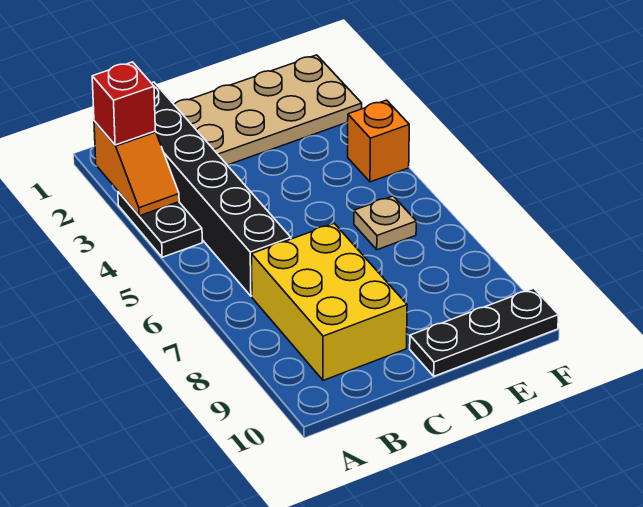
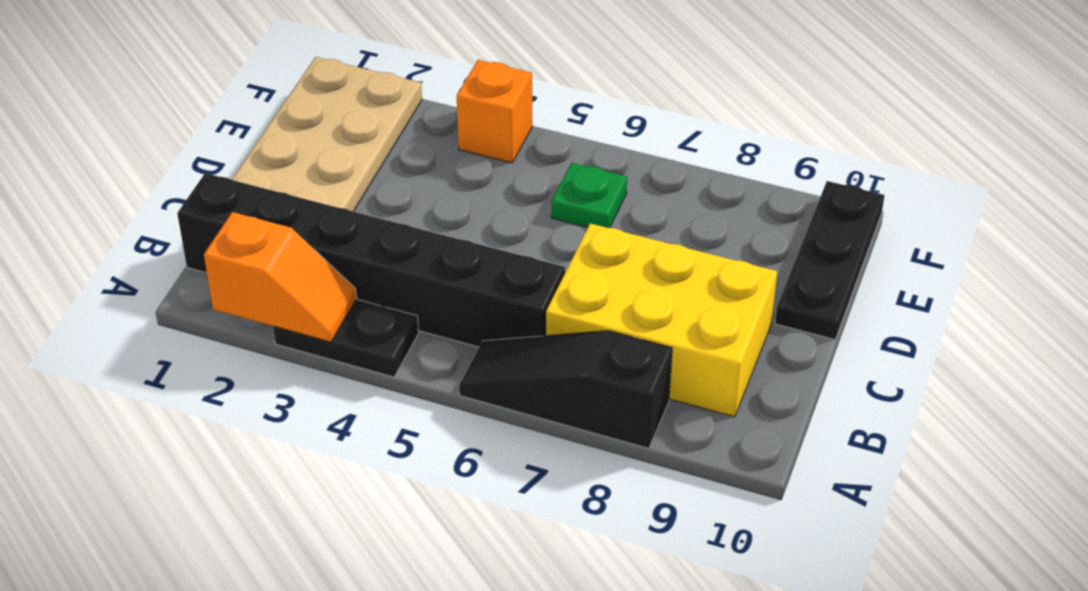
red brick A2 level 3 -> none
none -> black slope A6:A8 level 1 top 8
tan plate E6 level 1 -> green plate E6 level 1

